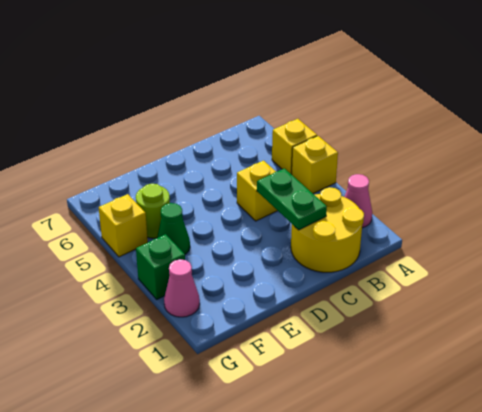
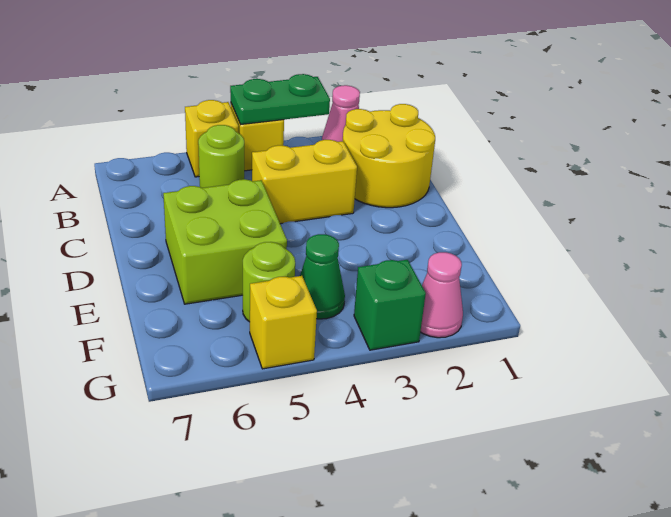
none -> lime round brick B5 level 1
green plate C2:C3 level 2 -> green plate A3:A4 level 2
yellow brick C4 level 1 -> yellow brick C3:C4 level 1
none -> lime brick D5:E6 level 1

